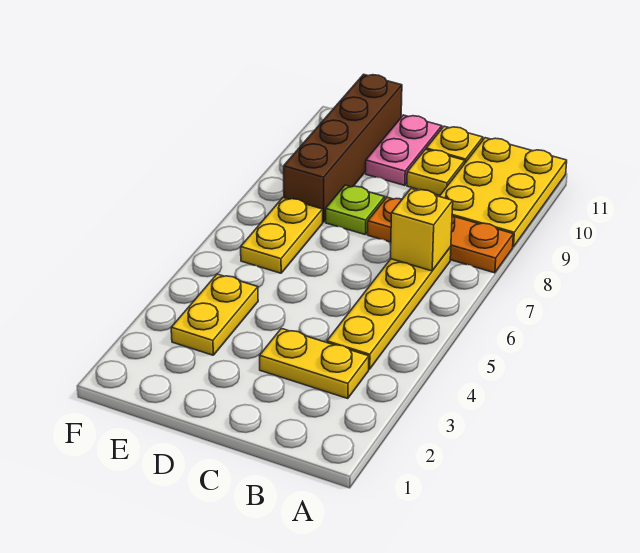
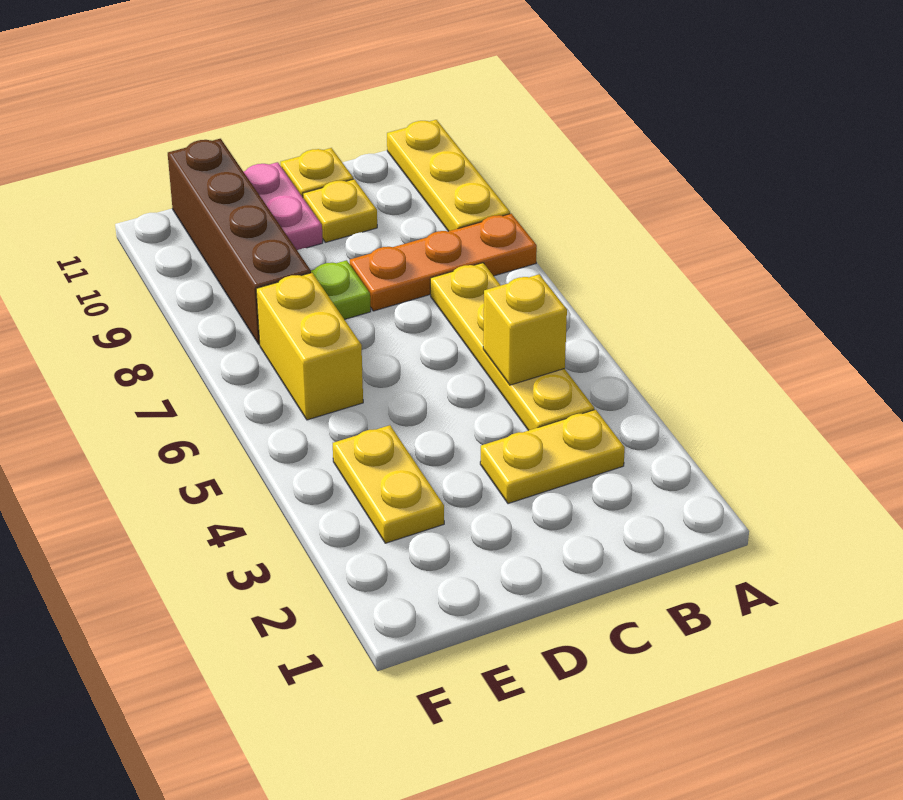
yellow plate A9:B11 level 1 -> yellow plate A9:A11 level 1
yellow brick B7 level 2 -> yellow brick B5 level 2
yellow plate E6:E7 level 1 -> yellow brick E6:E7 level 1

